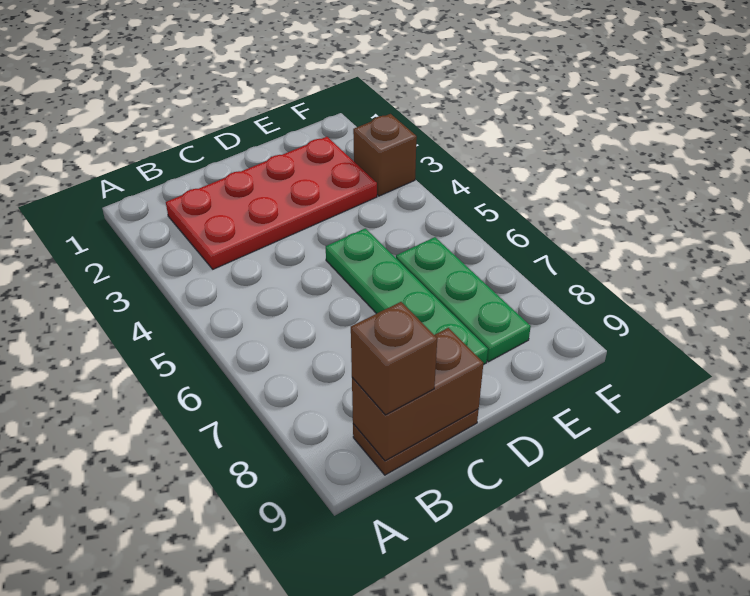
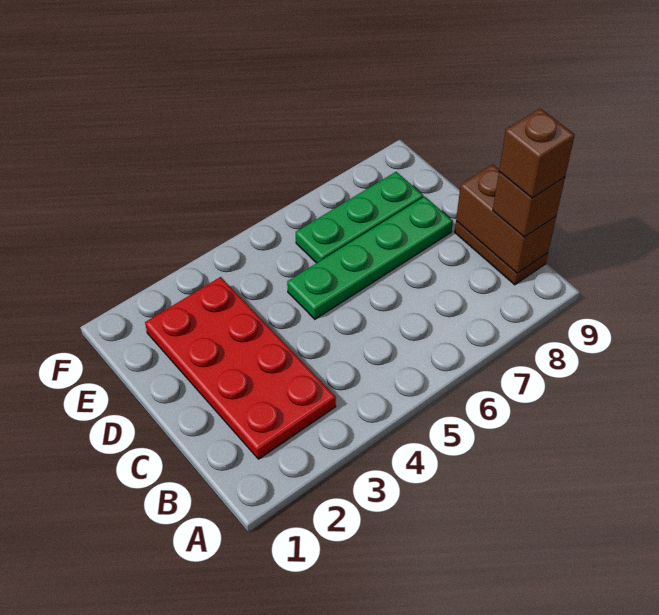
brown brick F3 level 1 -> brown brick B9 level 4

